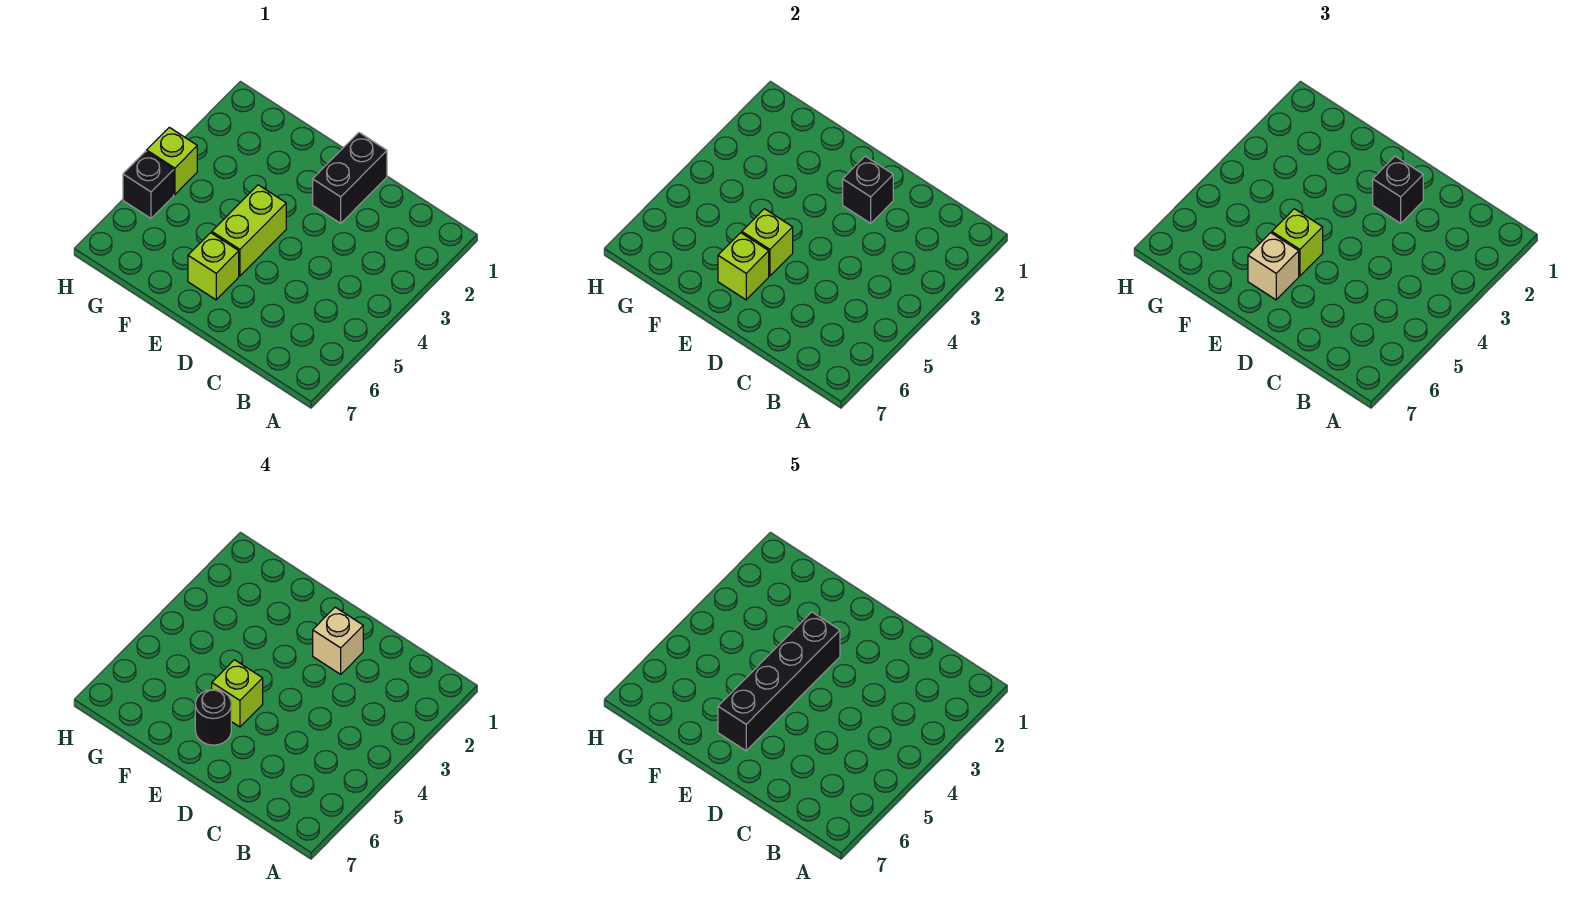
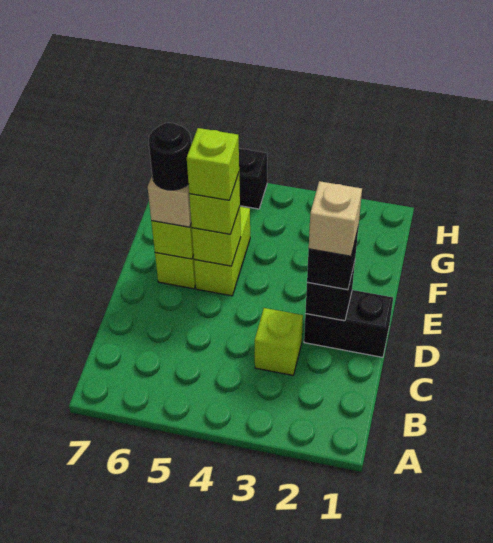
black brick E3:E6 level 5 -> none
lime brick E4:E5 level 1 -> lime brick E5:F5 level 1
lime brick H4 level 1 -> lime brick C3 level 1

